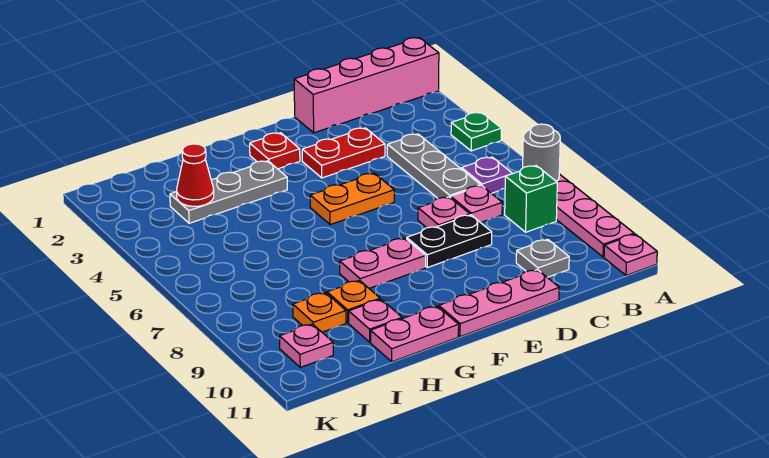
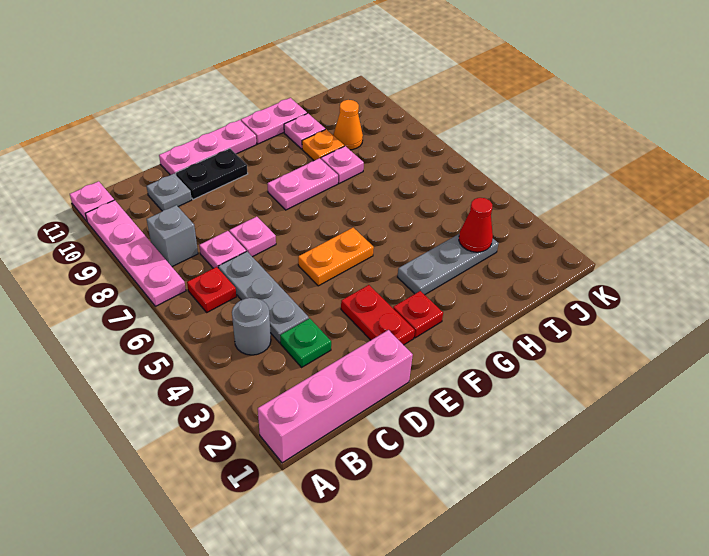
green plate A4 level 1 -> green plate C3 level 1
grey round brick A7 level 2 -> grey round brick B4 level 1
purple plate B6 level 1 -> red plate B6 level 1
green brick B8 level 1 -> grey brick B8 level 1
red plate D3:E3 level 1 -> red plate E2:E3 level 1
black plate D8:E8 level 1 -> black plate D10:E10 level 1
orange plate I9 level 1 -> orange cone I9 level 1
pink plate J10 level 1 -> pink plate H8 level 1

